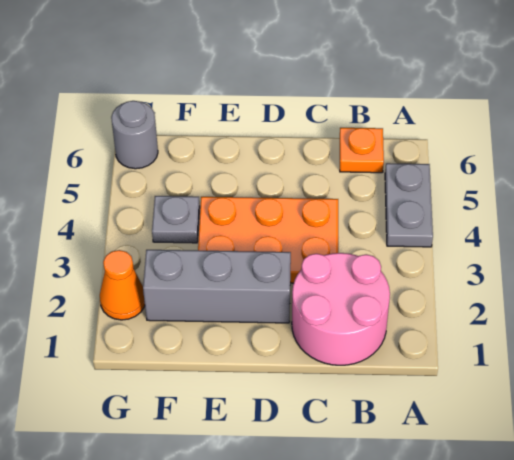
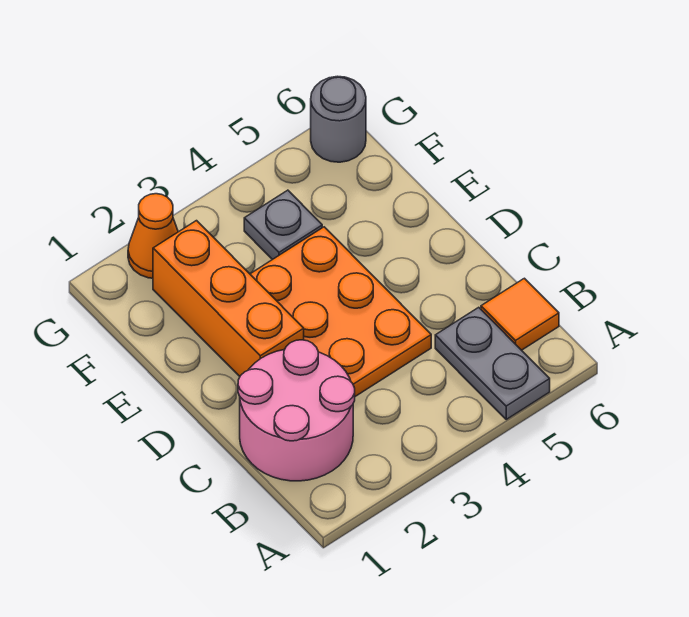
grey plate A4:A5 level 1 -> grey plate A5:B5 level 1
orange plate B6 level 1 -> orange tile B6 level 1
grey brick D2:F2 level 1 -> orange brick D2:F2 level 1

